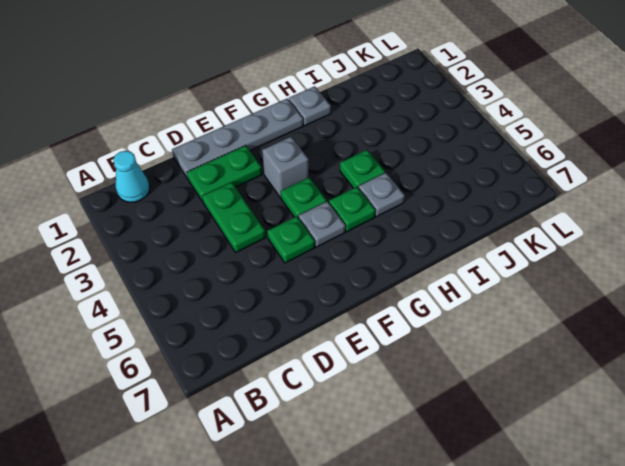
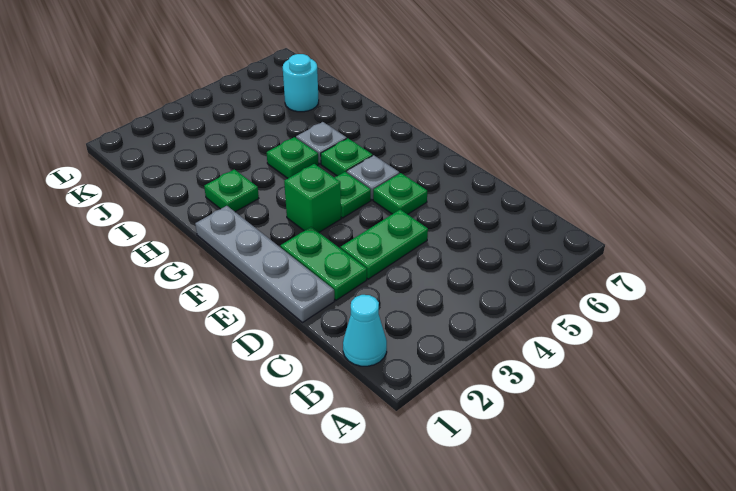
grey brick F3 level 1 -> green brick F3 level 1
grey plate H1 level 1 -> none
none -> green plate H2 level 1
none -> cyan round brick J6 level 1

